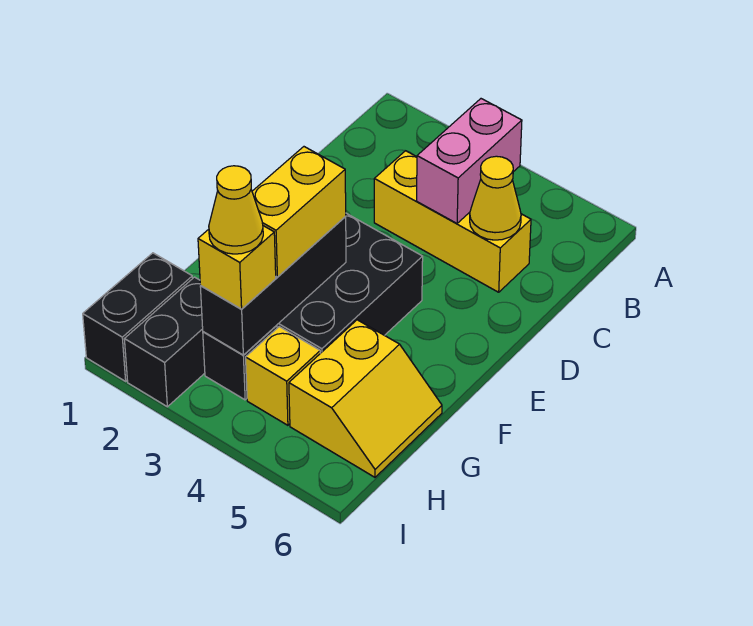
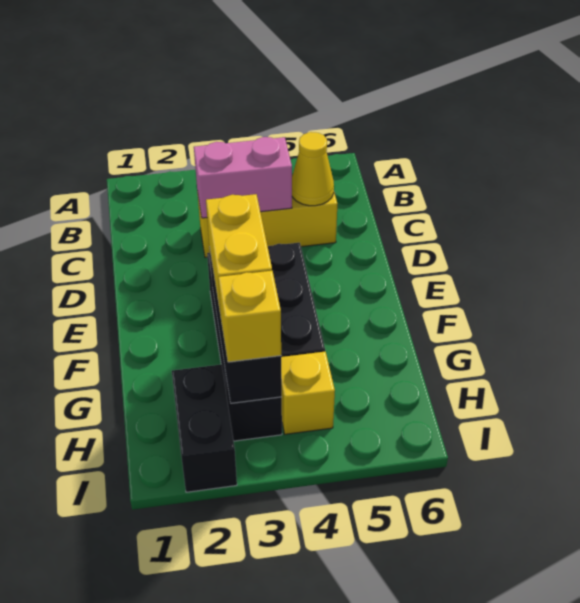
pink brick B4:C4 level 2 -> pink brick C3:C4 level 2
yellow slope G5:H6 level 1 top 5 -> none
black brick H1:I1 level 1 -> none
yellow cone H3 level 4 -> none

